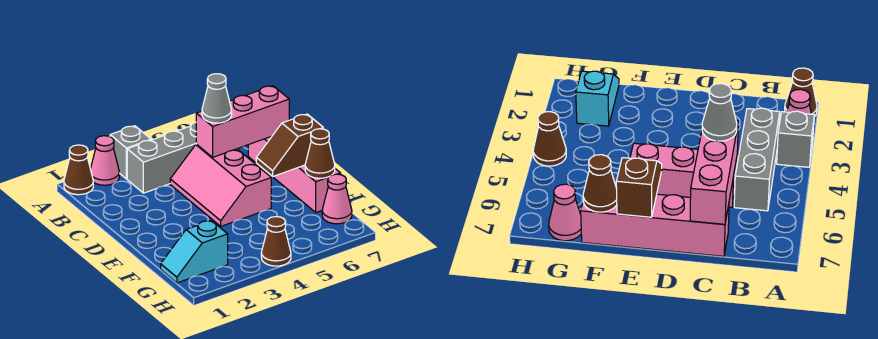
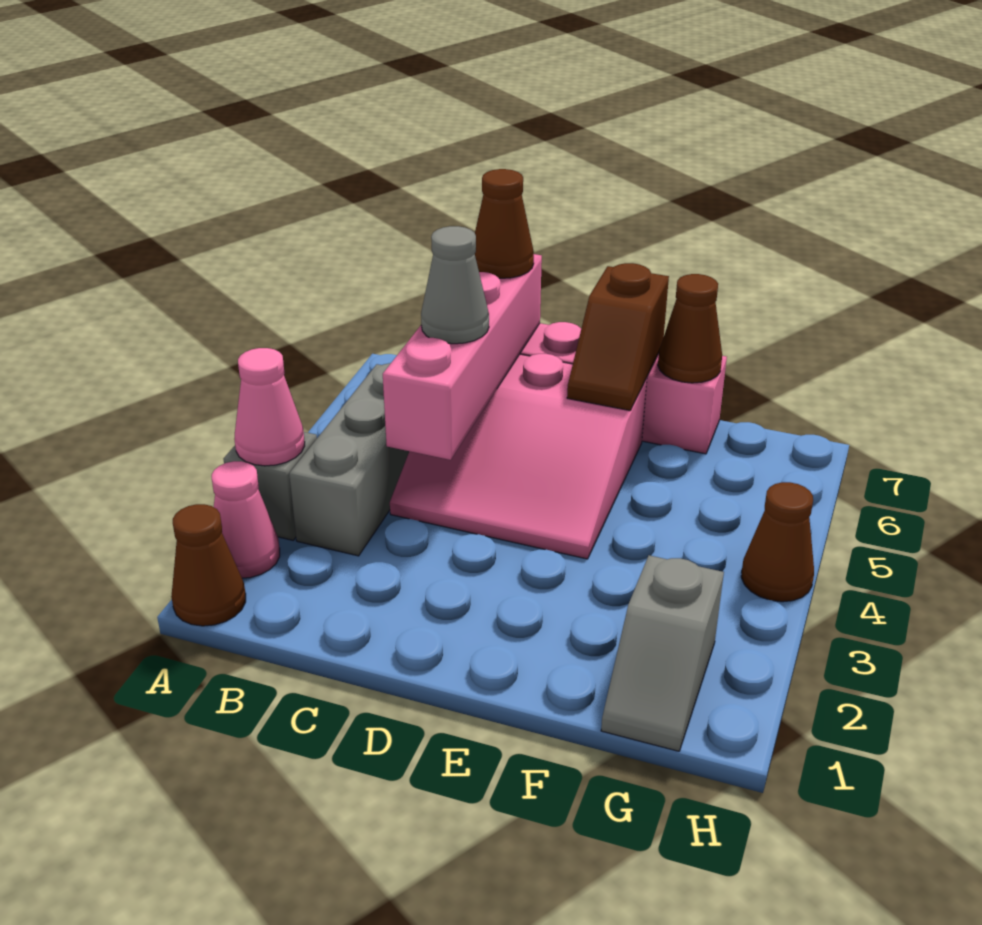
pink slope C4:E5 level 1 top 5 -> pink slope C4:E6 level 1 top 6
pink brick C5:C7 level 2 -> pink brick C4:C7 level 2
none -> brown cone C7 level 3
cyan slope G1:G2 level 1 top 2 -> grey slope G1:G2 level 1 top 2
pink cone G7 level 1 -> pink cone A3 level 2

